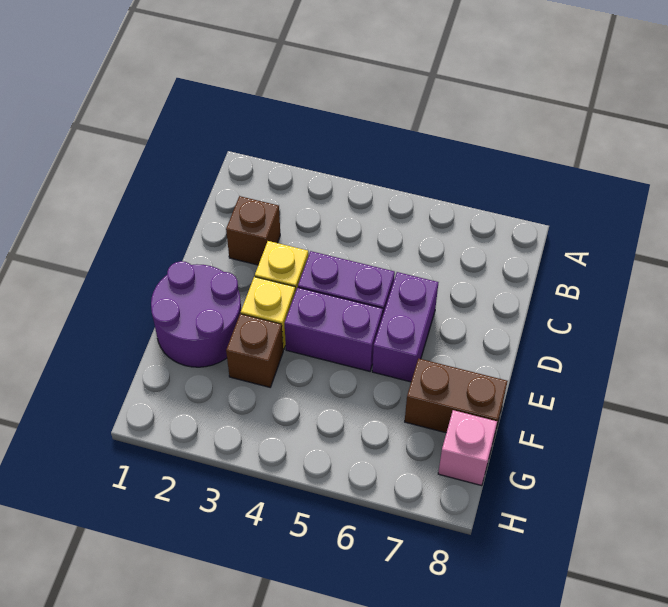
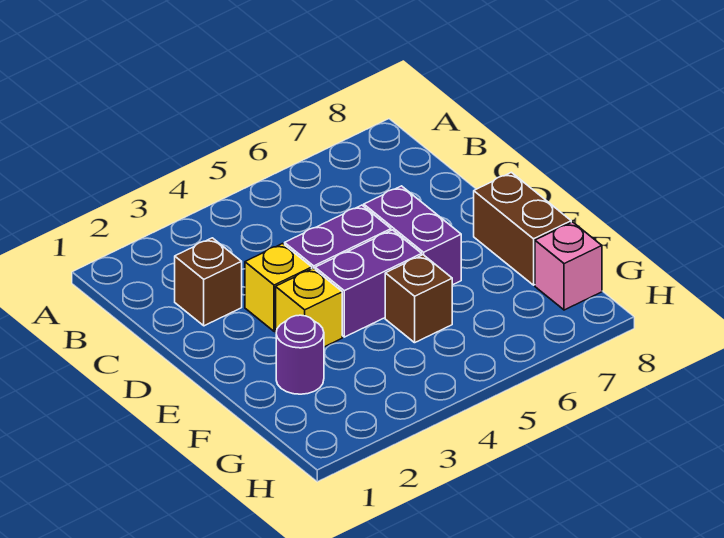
purple round brick E1:F2 level 1 -> purple round brick F2 level 1
brown brick F3 level 1 -> brown brick F5 level 1
brown brick F7:F8 level 1 -> brown brick E8:F8 level 1

